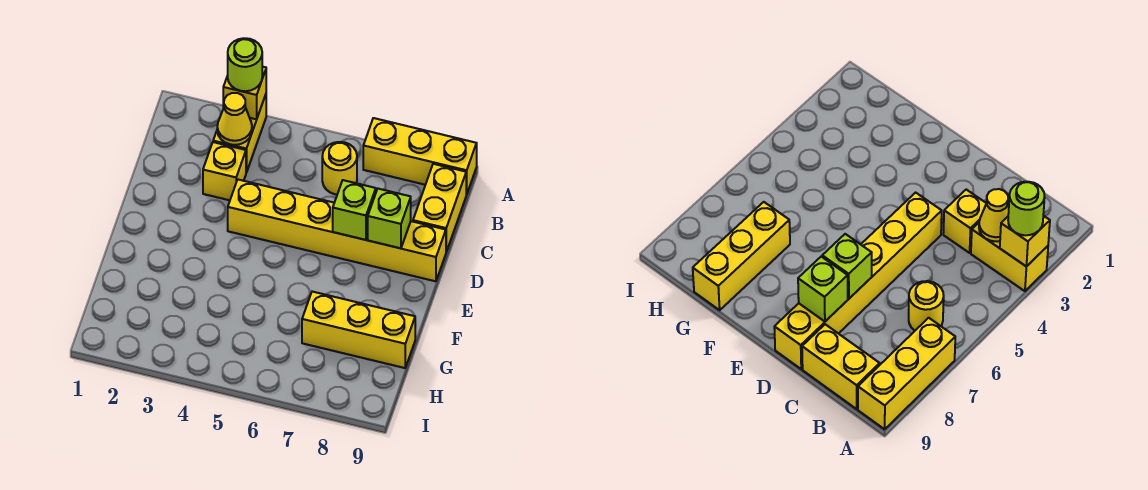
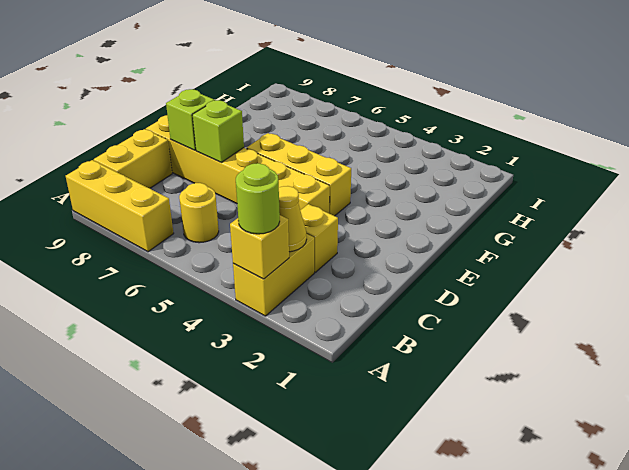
yellow brick G7:G9 level 1 -> yellow brick E4:E6 level 1

